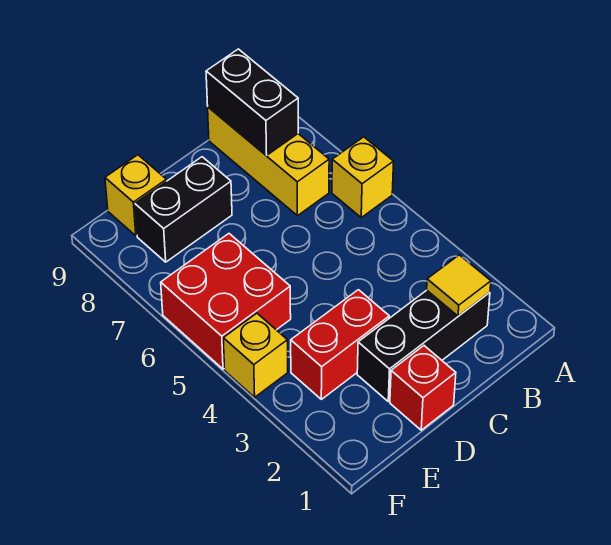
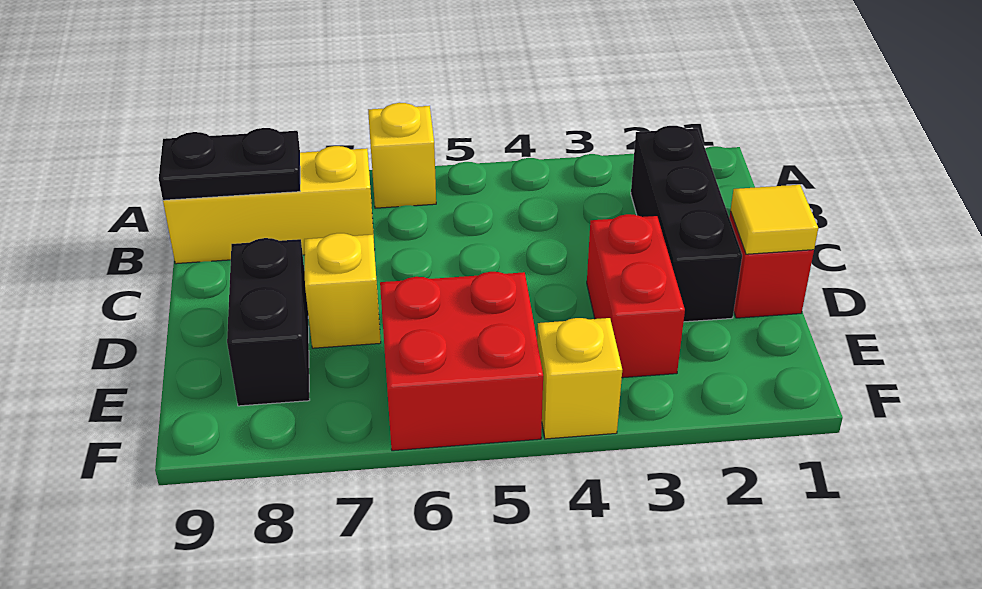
yellow tile B2 level 2 -> yellow tile D1 level 2
black brick B8:B9 level 2 -> black plate B8:B9 level 2
yellow brick E9 level 1 -> yellow brick D7 level 1

